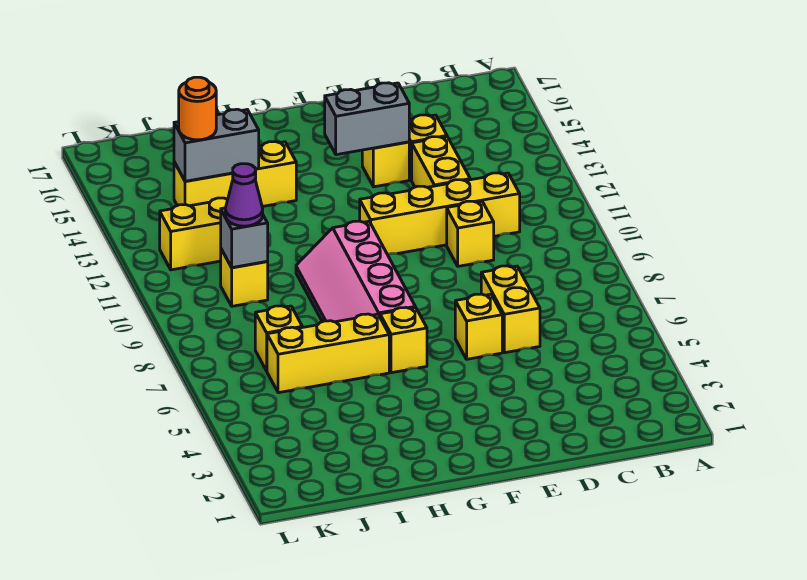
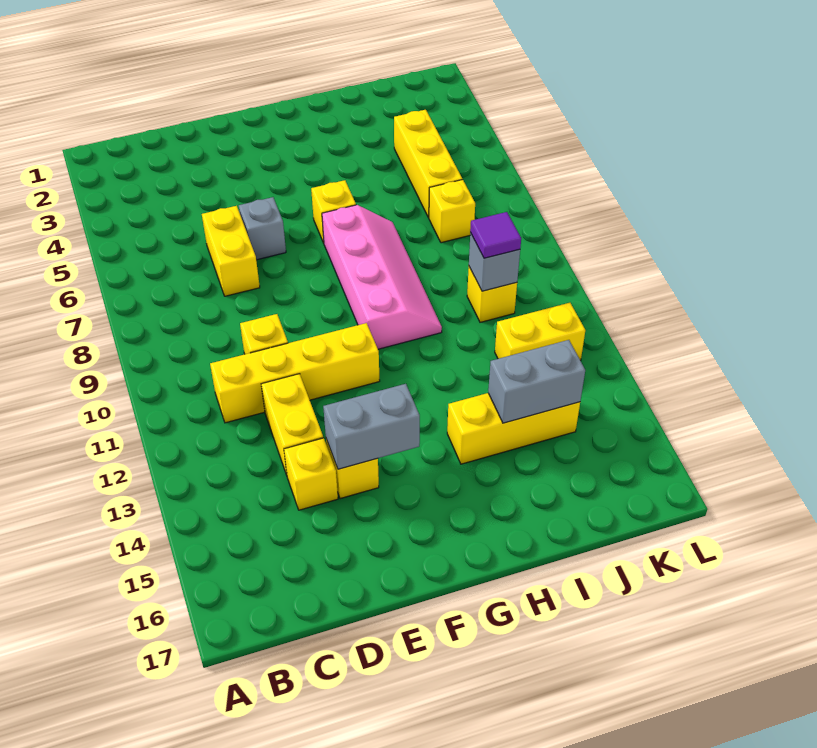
yellow brick E6 level 1 -> grey brick E6 level 1
yellow brick H6:J6 level 1 -> yellow brick J4:J6 level 1
purple cone J10 level 3 -> purple tile J10 level 3
orange round brick J14 level 3 -> none

